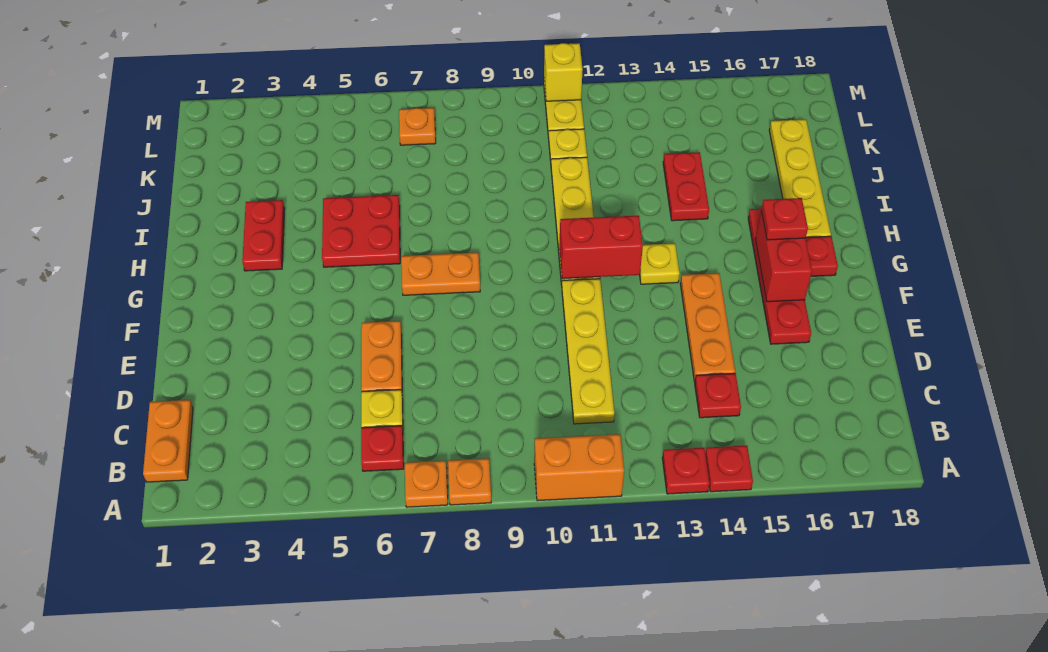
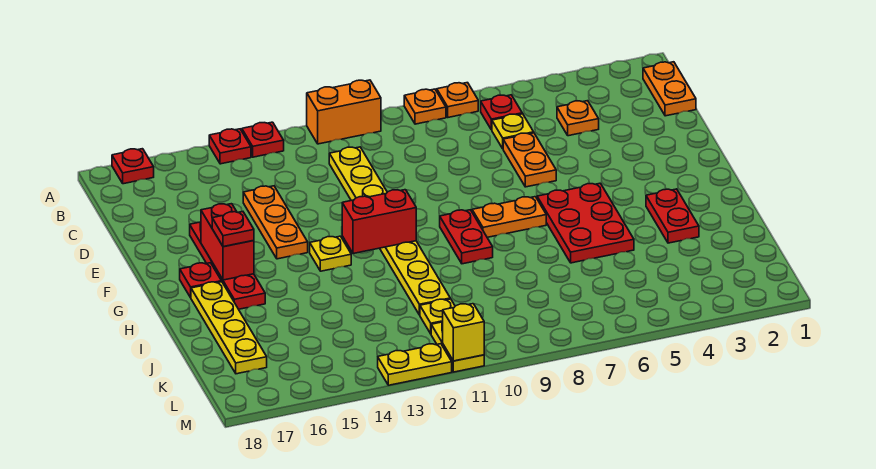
red plate C14 level 1 -> red plate A17 level 1
red plate H5:I6 level 1 -> red plate G5:I6 level 1
red plate I14:J14 level 1 -> red plate G9:H9 level 1
orange plate L7 level 1 -> orange plate C4 level 1
none -> yellow plate M12:M13 level 1

